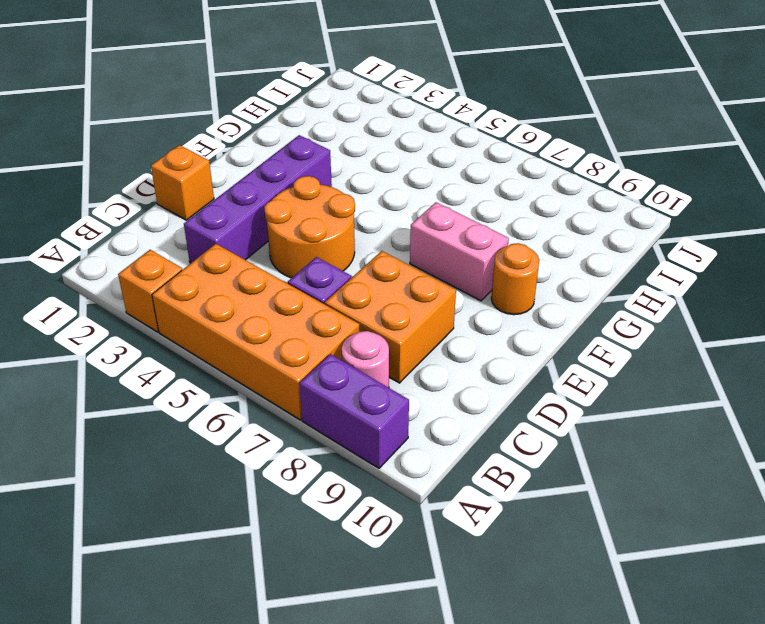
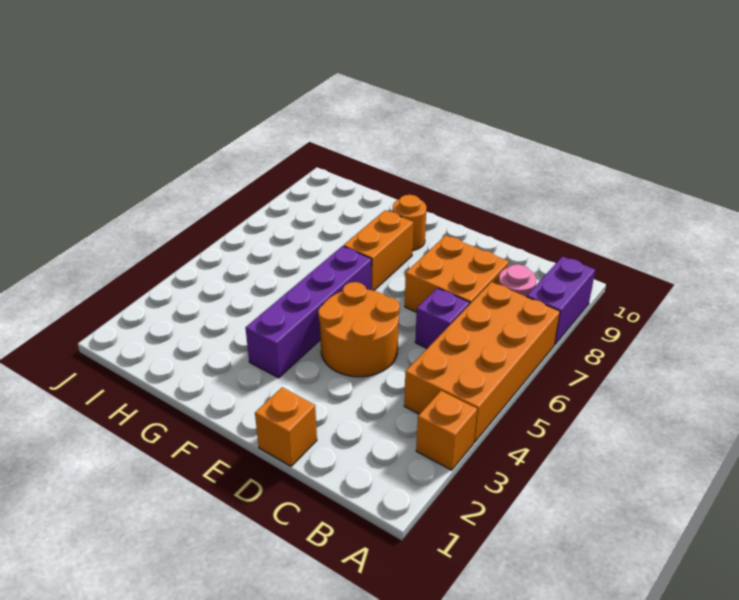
purple brick C3:F3 level 1 -> purple brick F3:F6 level 1
pink brick F7:F8 level 1 -> orange brick F7:F8 level 1

